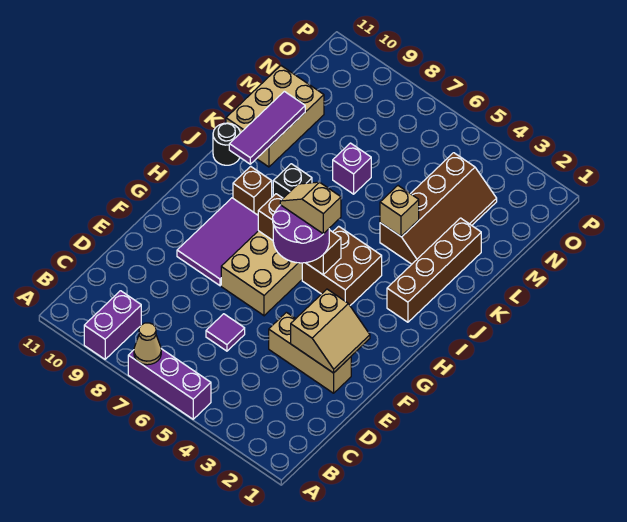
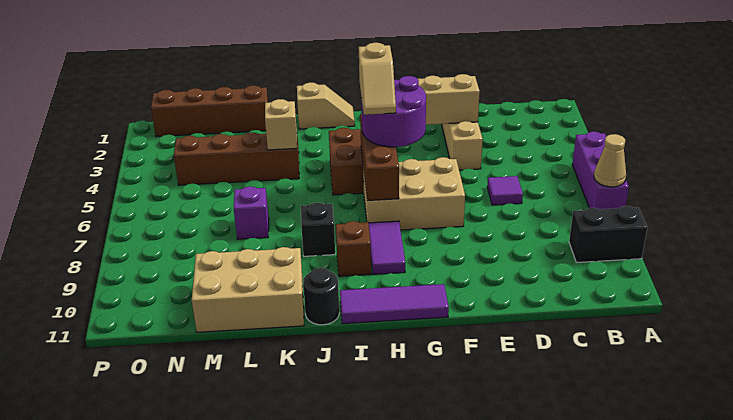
purple brick A9:B9 level 1 -> black brick A9:B9 level 1
purple tile F8:H9 level 1 -> purple tile H8:H9 level 1
none -> tan slope I1:J1 level 1 top J
brown brick I2:L2 level 1 -> brown brick L1:O1 level 1
purple tile J10:L10 level 2 -> purple tile G11:I11 level 1

